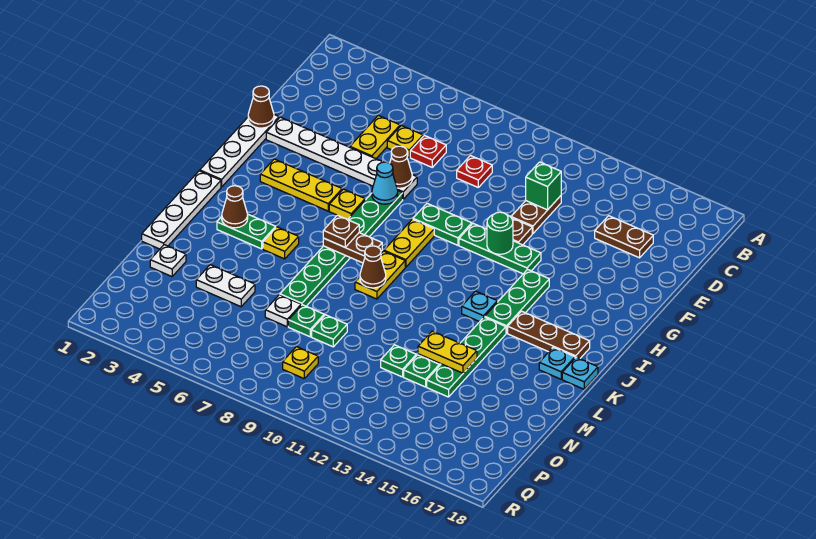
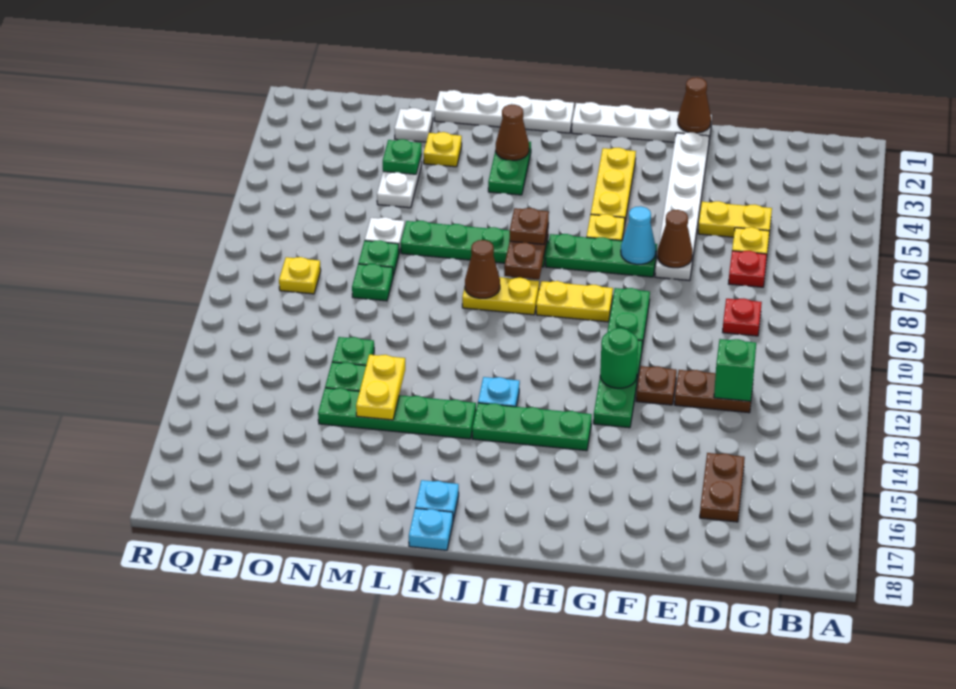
brown plate J15:J17 level 1 -> none
yellow plate K5 level 1 -> yellow plate M3 level 1
none -> green plate N4 level 2

